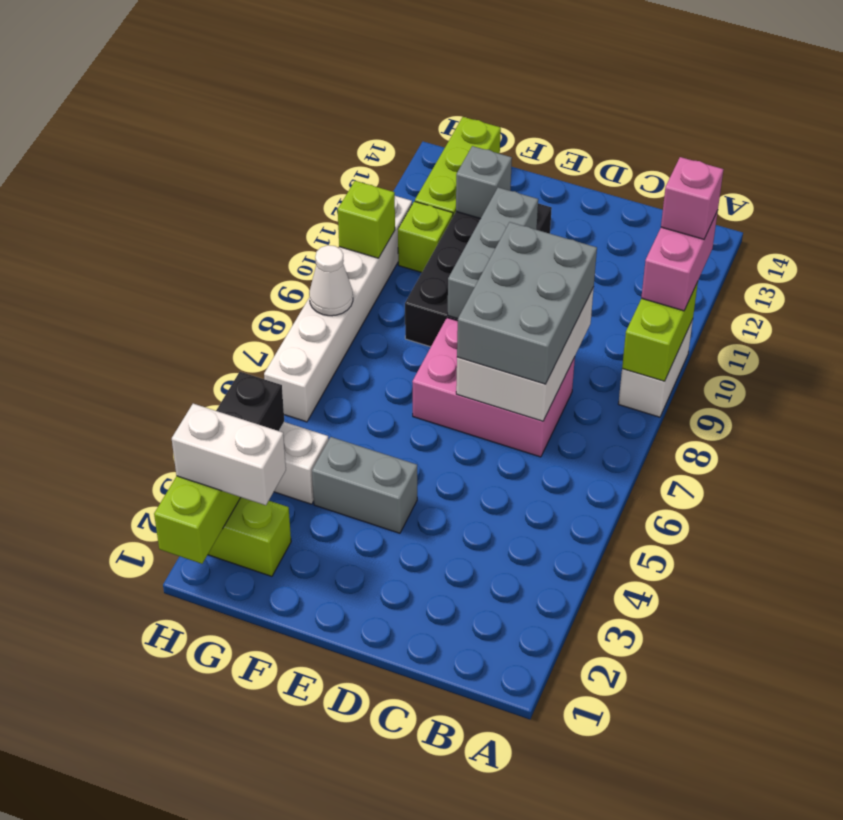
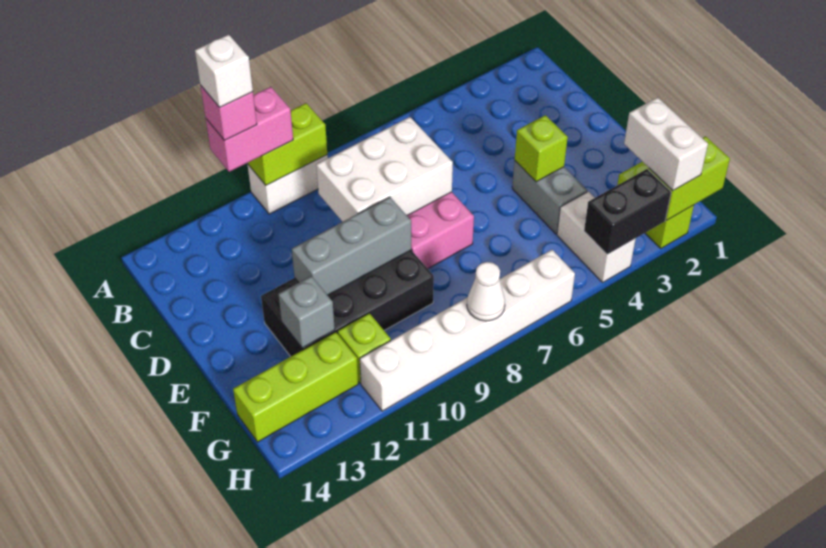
none -> white brick A11 level 5
grey brick C7:D9 level 3 -> none
lime brick H10 level 2 -> lime brick E4 level 2

